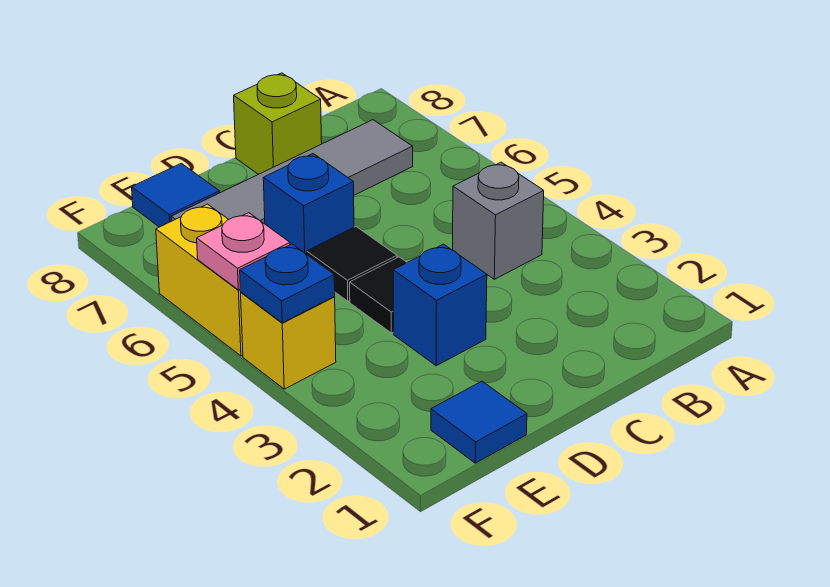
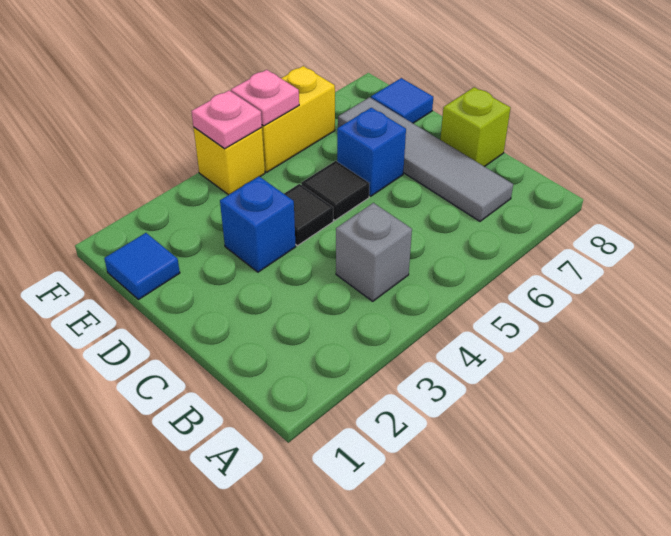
blue plate F4 level 2 -> pink plate F4 level 2

